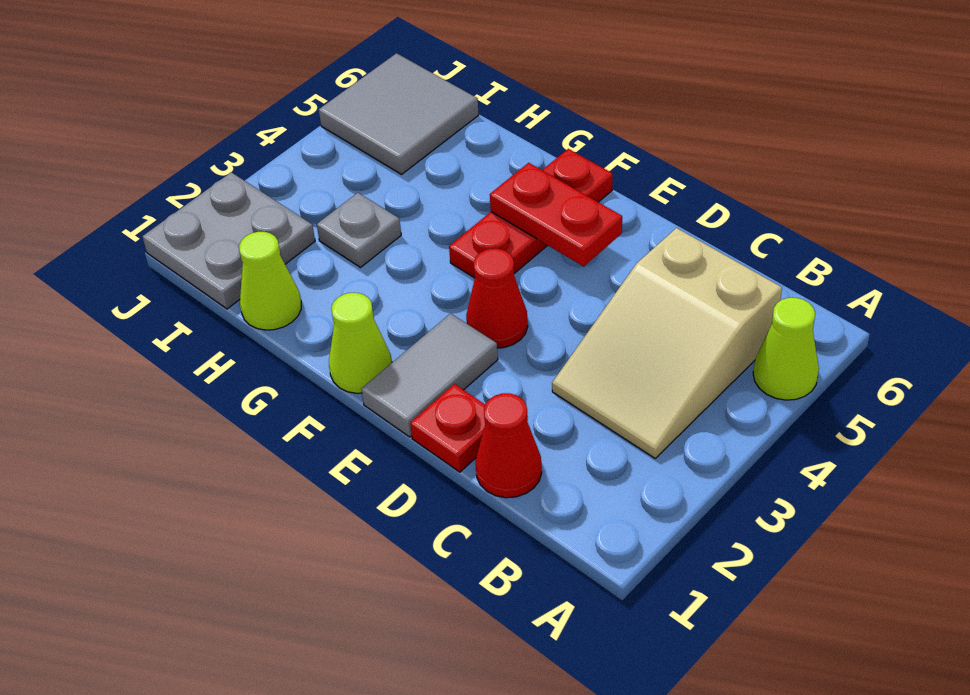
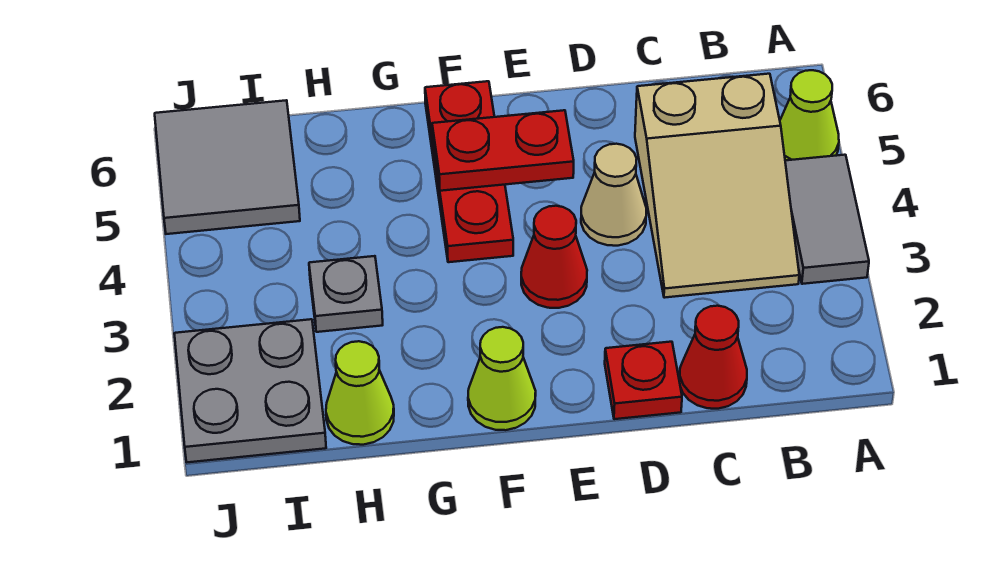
none -> tan cone D4 level 1
grey tile E1:E2 level 1 -> grey tile A3:A4 level 1

